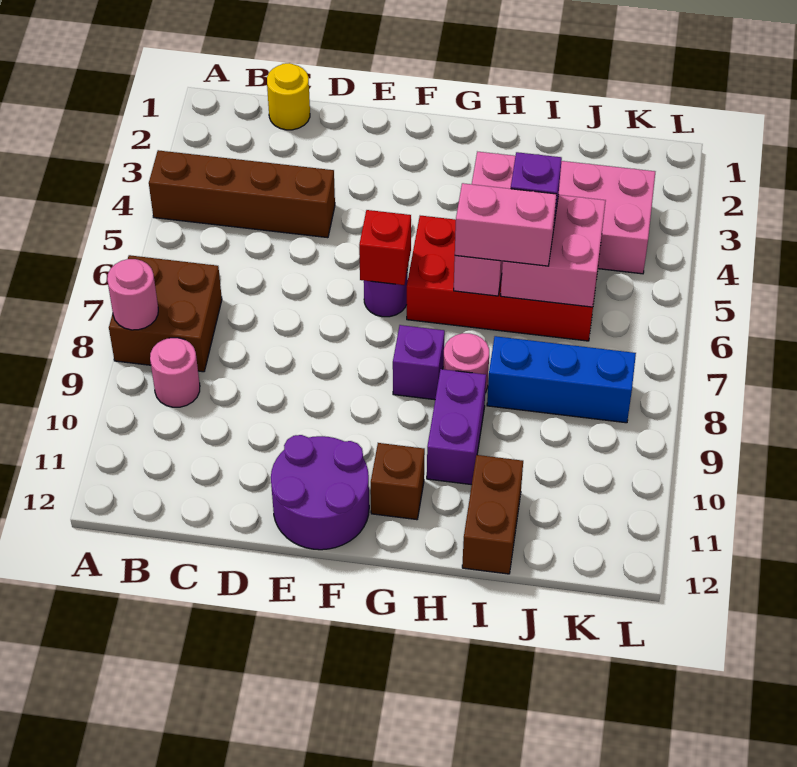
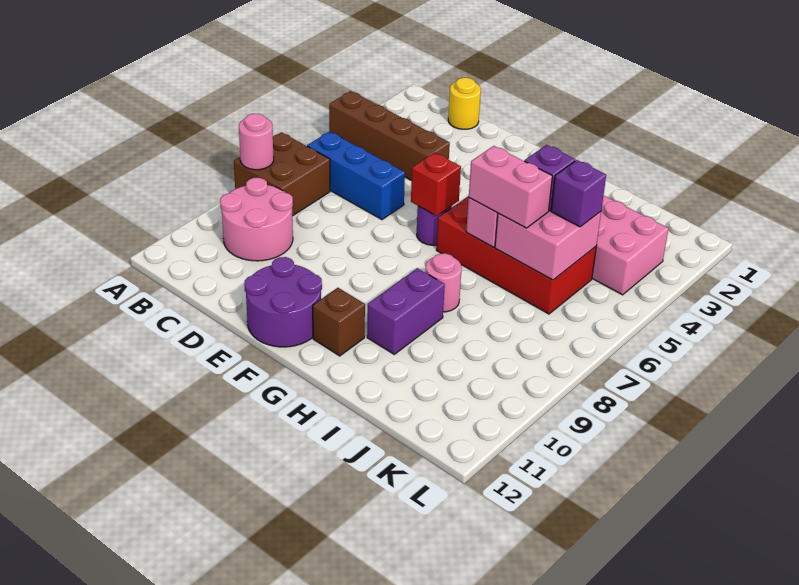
pink round brick B9 level 1 -> pink round brick B9:C10 level 1
purple brick G8 level 1 -> purple brick J5 level 3
blue brick I8:K8 level 1 -> blue brick B6:D6 level 1
brown brick I11:I12 level 1 -> none

